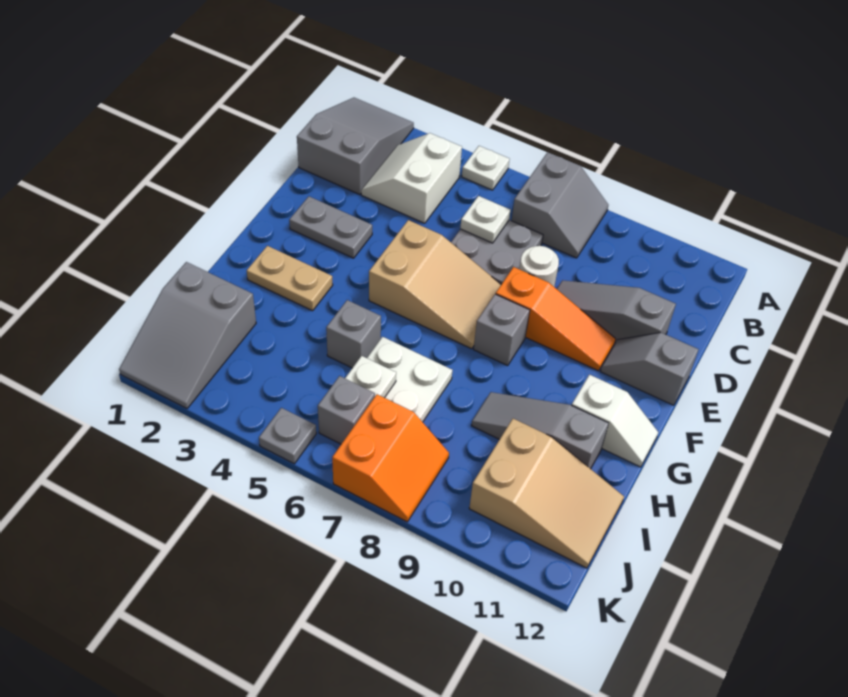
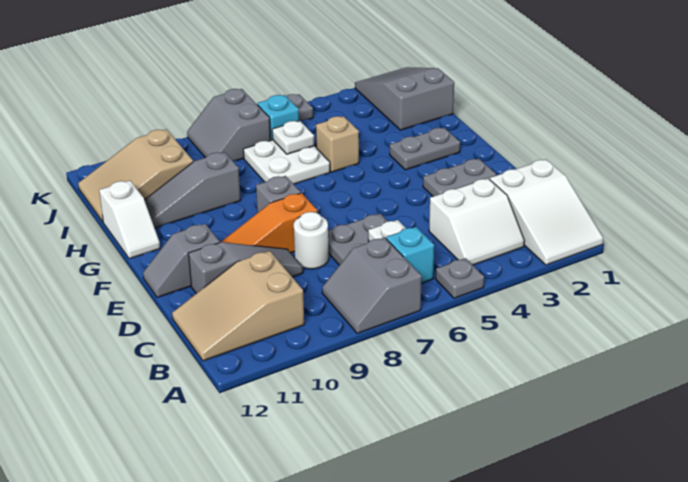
grey slope A1:C2 level 1 top C -> white slope A1:C2 level 1 top C
white plate A5 level 1 -> grey plate A5 level 1
white slope B3:C4 level 1 top 4 -> white slope B3:C4 level 1 top C
none -> cyan brick B6 level 1
tan slope E5:F7 level 1 top 5 -> tan slope B10:C12 level 1 top 10
grey slope E11:E12 level 1 top 12 -> grey slope E11:E12 level 1 top 11
tan plate G2:G3 level 1 -> grey plate G2:G3 level 1
white slope G11:G12 level 1 top 11 -> white slope G12:H12 level 1 top H
grey brick H5 level 1 -> tan brick H5 level 1
grey slope H9:H11 level 1 top 11 -> grey slope H9:H11 level 1 top 9
grey brick J6 level 1 -> cyan brick J6 level 1
orange slope J7:K8 level 1 top 7 -> grey slope J7:K8 level 1 top 7

